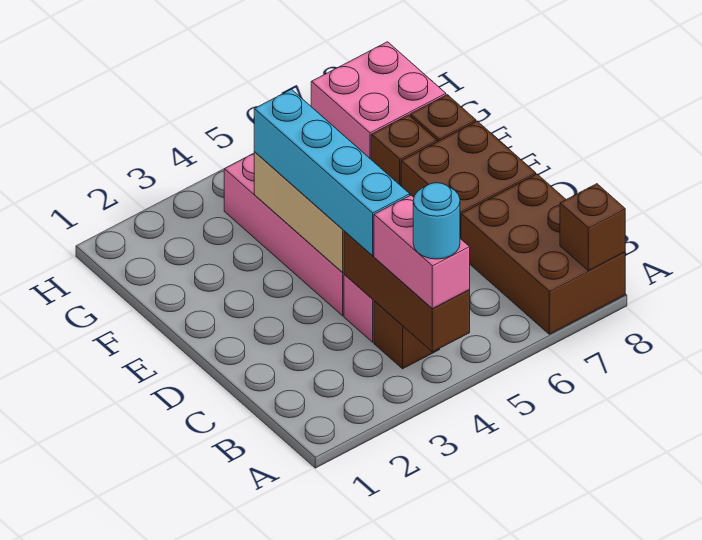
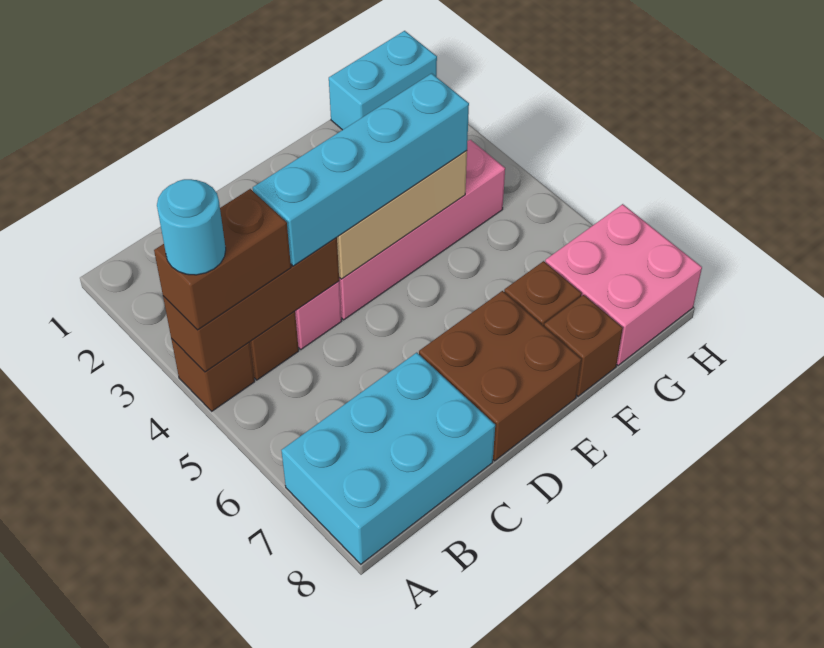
pink brick A4:B4 level 3 -> brown brick A4:B4 level 3
brown brick A7:C8 level 1 -> cyan brick A7:C8 level 1
brown brick A8 level 2 -> brown brick A4 level 1
none -> cyan brick G1:H1 level 1

